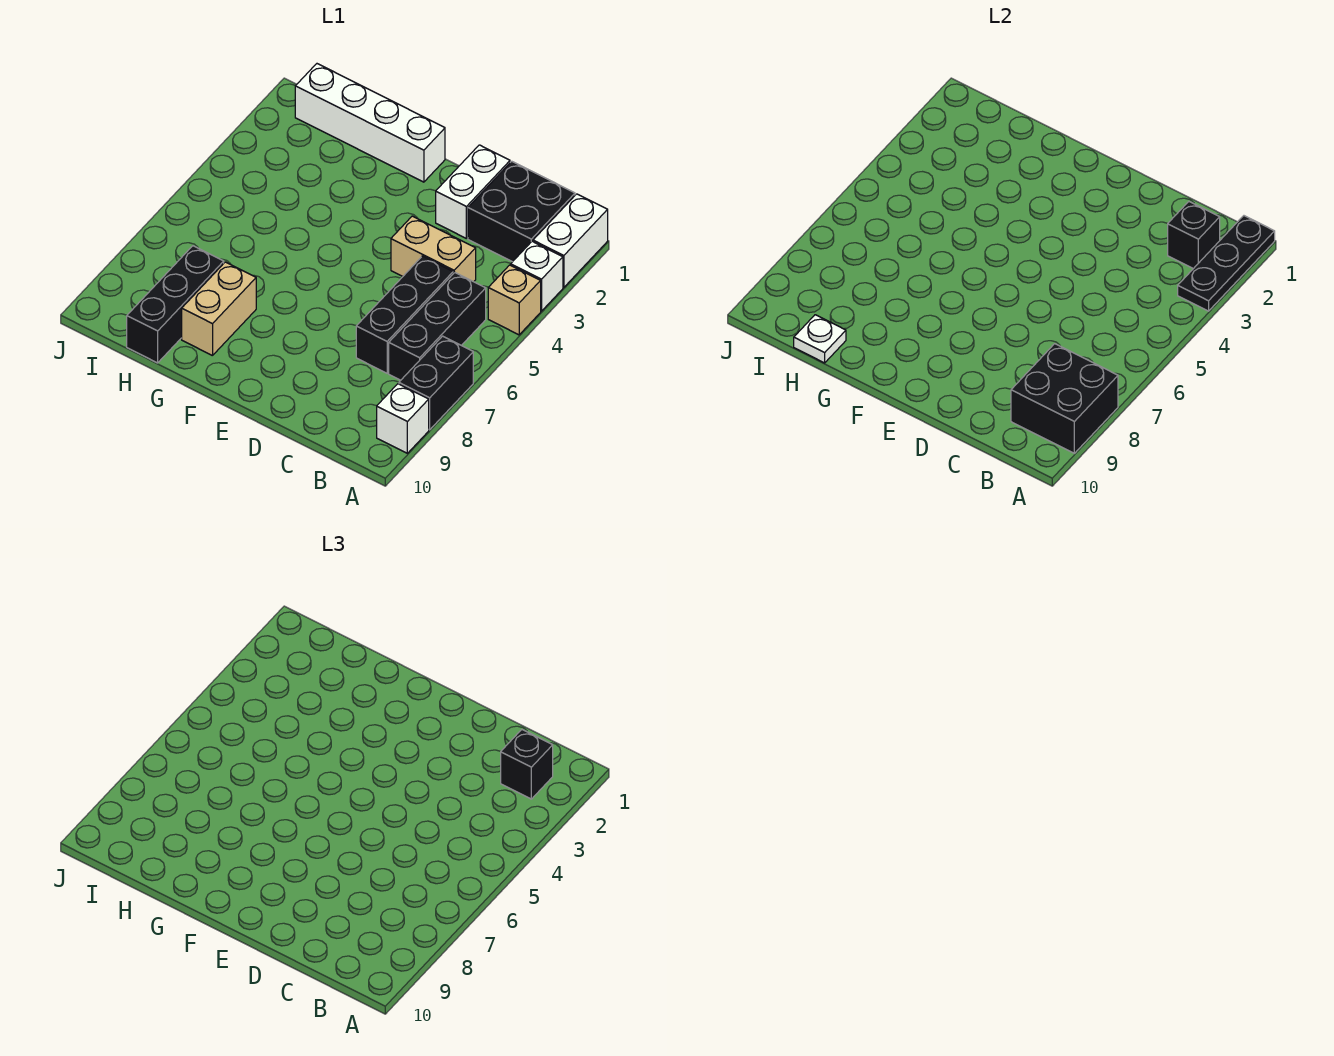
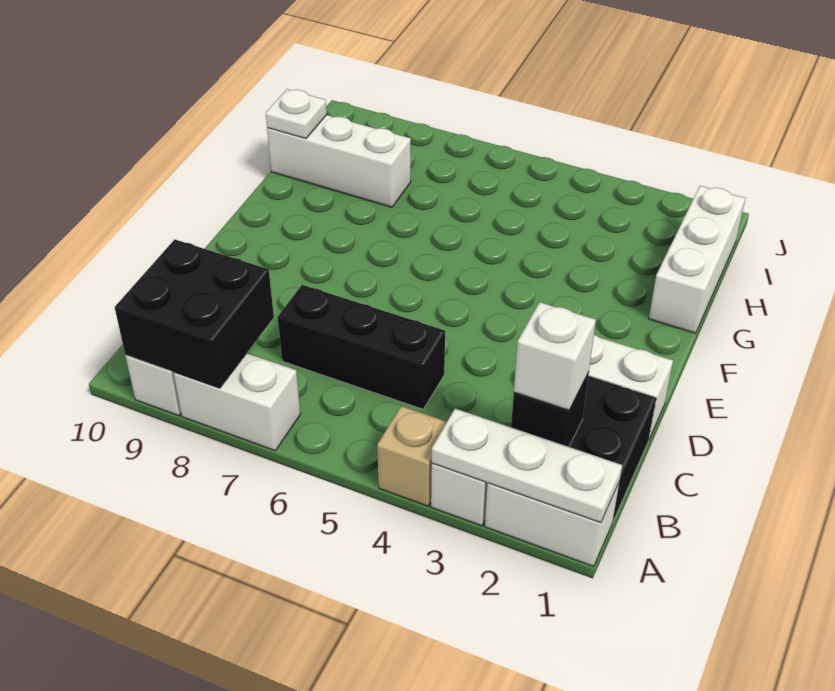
black plate A1:A3 level 2 -> white plate A1:A3 level 2
black brick A7:A8 level 1 -> white brick A7:A8 level 1
black brick B2 level 3 -> white brick B2 level 3
black brick B5:B7 level 1 -> none
tan brick C4:D4 level 1 -> none
white brick F1:I1 level 1 -> white brick G1:I1 level 1
tan brick G8:G9 level 1 -> none
black brick H8:H10 level 1 -> white brick H8:H10 level 1

